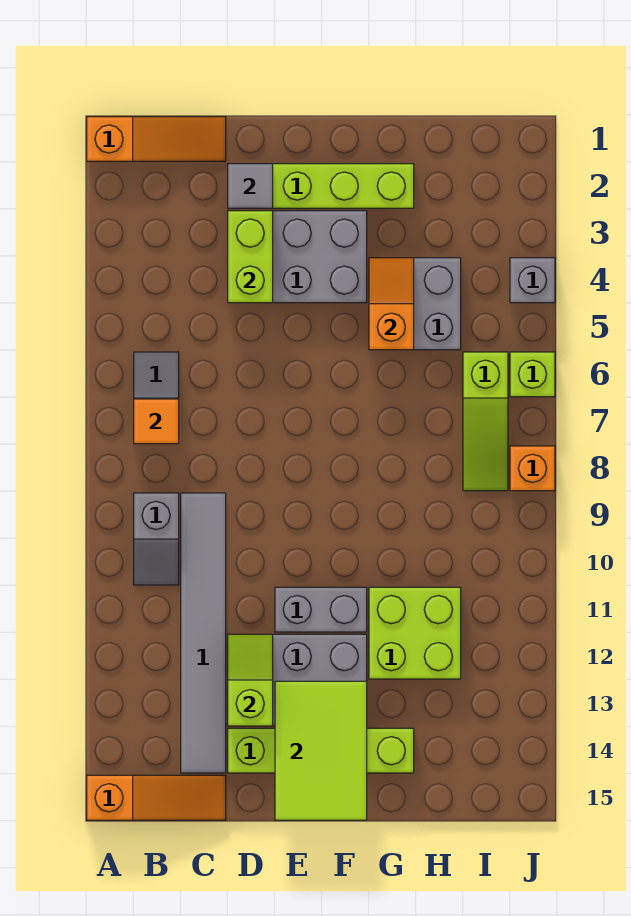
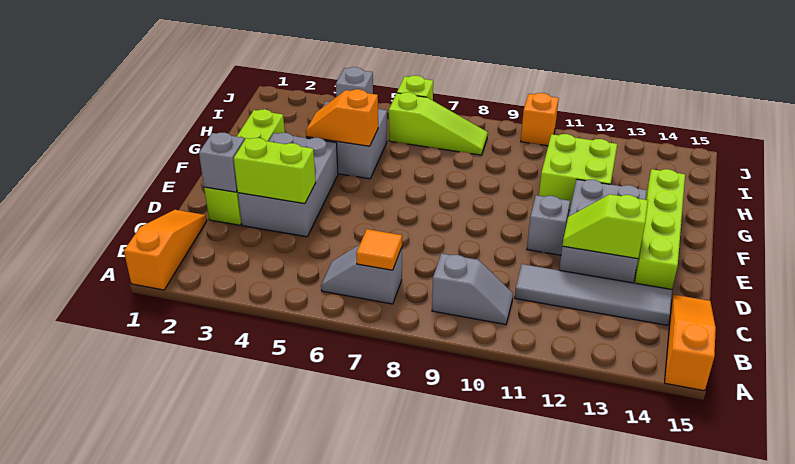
grey tile C9:C14 level 1 -> grey tile C11:C14 level 1
grey tile D2 level 2 -> grey brick D2 level 2
grey brick E11:F11 level 1 -> grey brick E11 level 1
lime tile E13:F15 level 2 -> none
orange brick J8 level 1 -> orange brick J10 level 1

